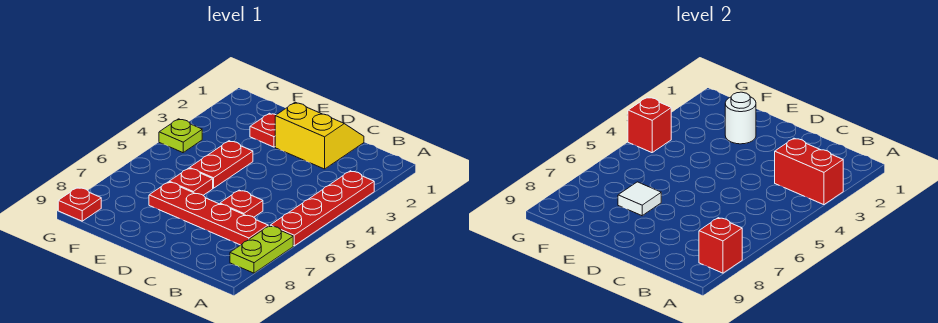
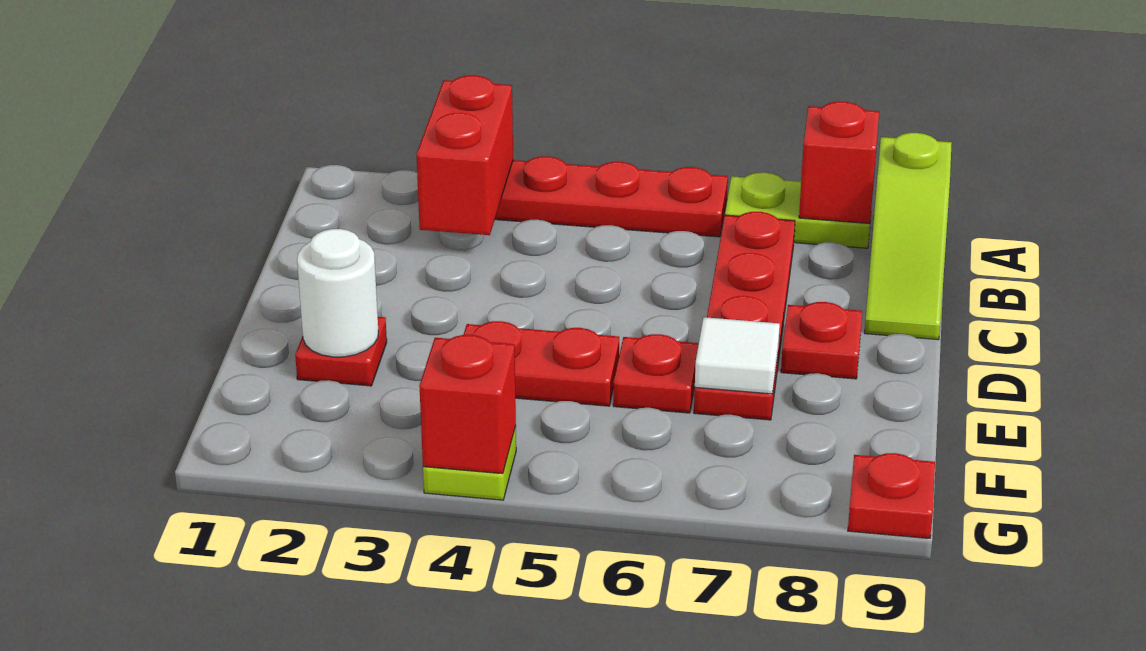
none -> lime slope A9:C9 level 1 top A
yellow slope C1:D2 level 1 top 2 -> none
red plate C6 level 1 -> red plate D8 level 1

